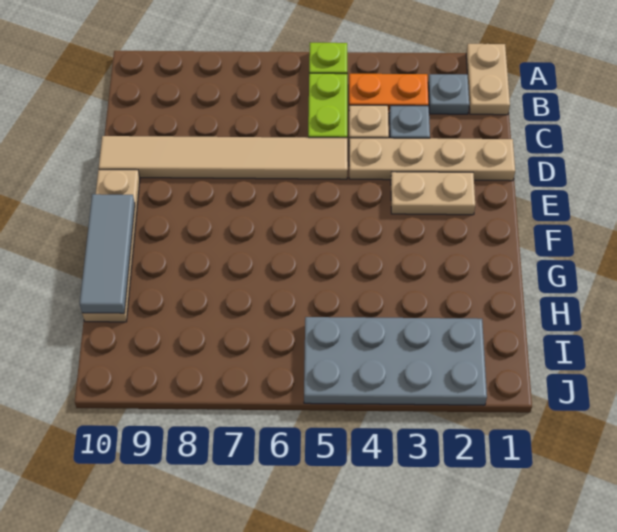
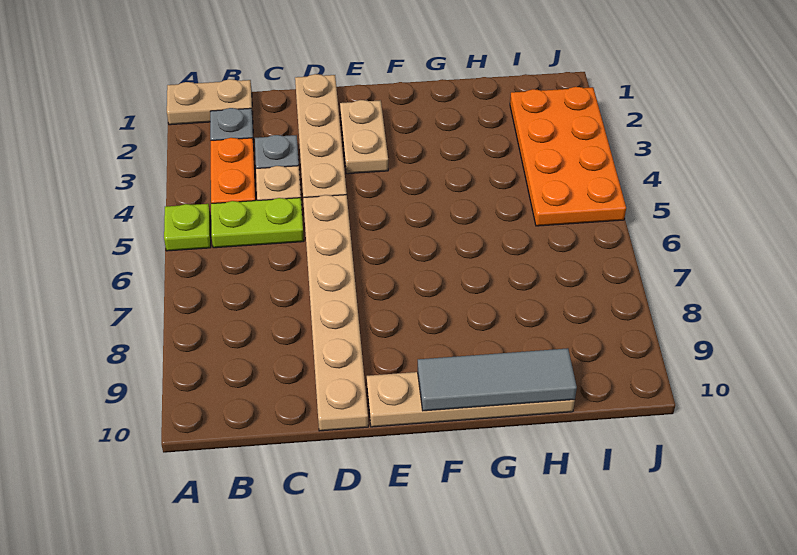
tan tile D5:D10 level 1 -> tan plate D5:D10 level 1
grey plate I2:J5 level 1 -> orange plate I2:J5 level 1

